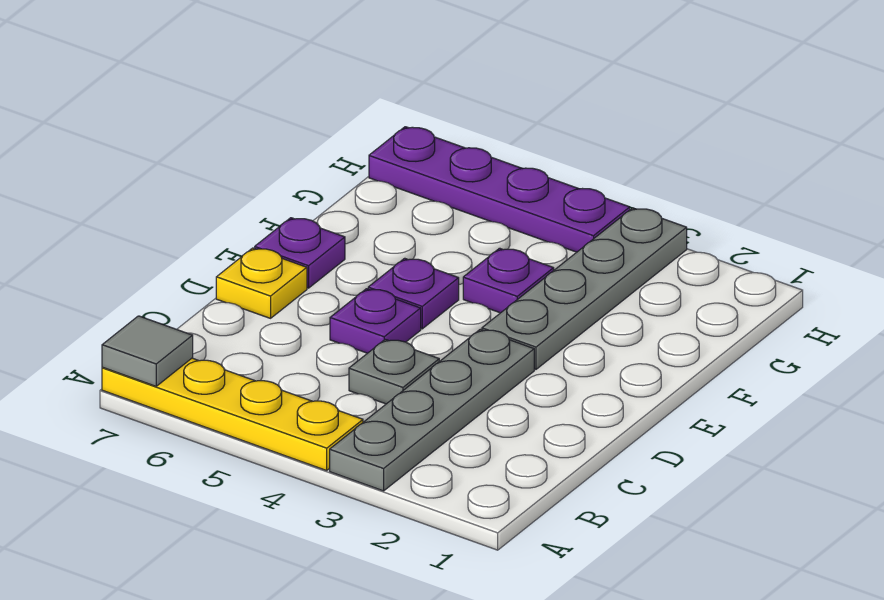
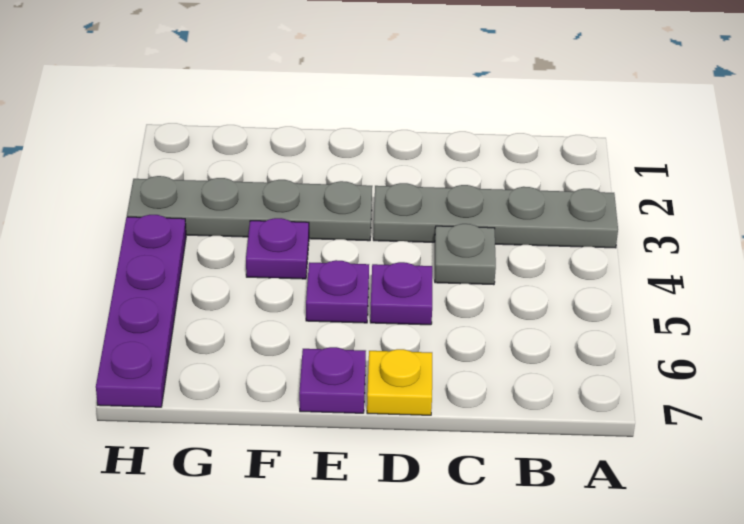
yellow plate A4:A7 level 1 -> none
grey tile A7 level 2 -> none

